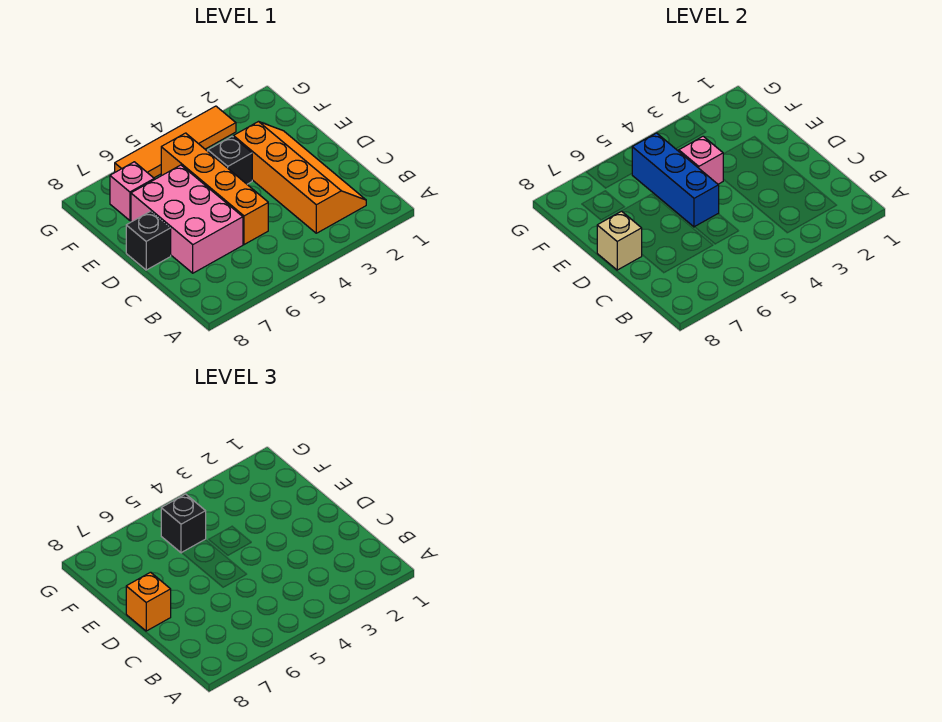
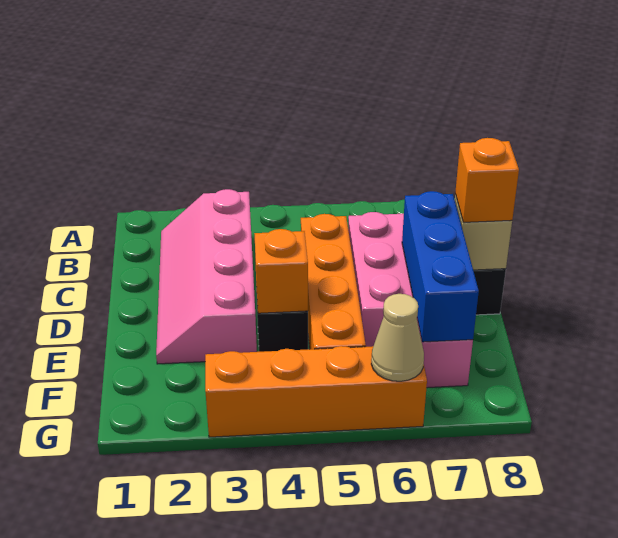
orange slope B2:E3 level 1 top 3 -> pink slope B2:E3 level 1 top 3
blue brick D5:F5 level 2 -> blue brick D7:F7 level 2
pink brick E4 level 2 -> orange brick E4 level 2
black brick F5 level 3 -> none
orange tile G3:G6 level 1 -> orange brick G3:G6 level 1
none -> tan cone G6 level 2

